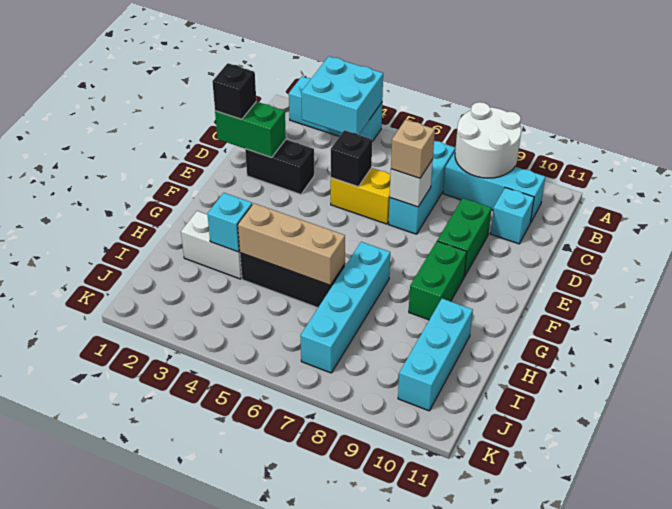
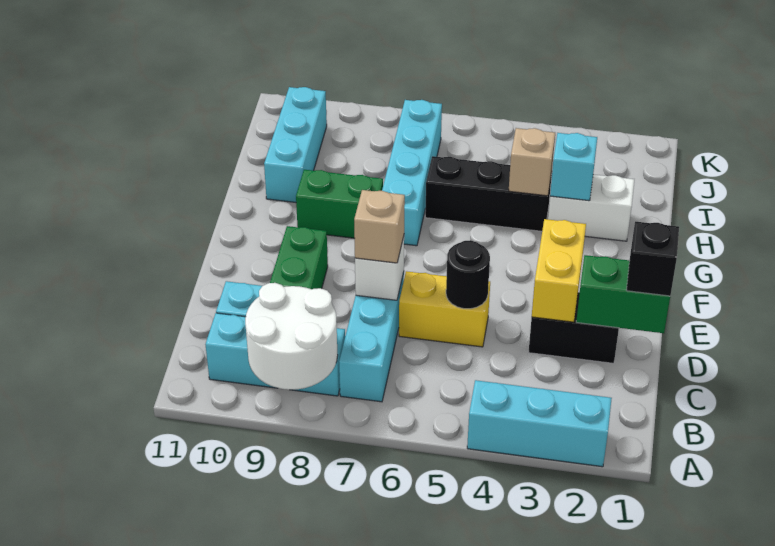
cyan brick A3:B4 level 2 -> none
none -> yellow brick D3:E3 level 2
black brick D5 level 2 -> black round brick D5 level 2
green brick F9:G9 level 1 -> green brick G8:G9 level 1
tan brick H4:H6 level 2 -> tan brick H4 level 2

